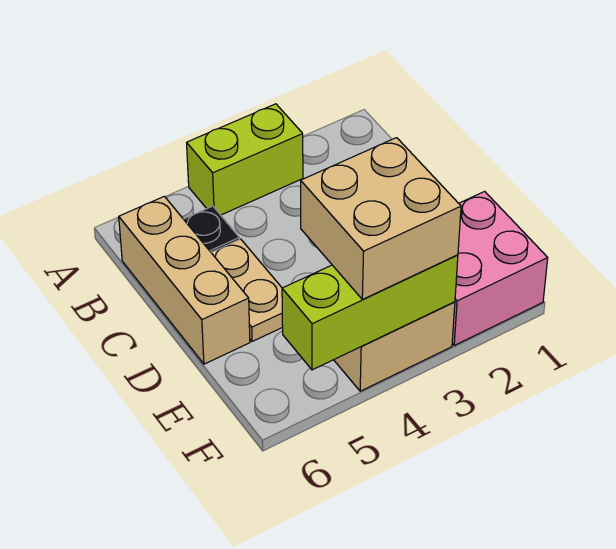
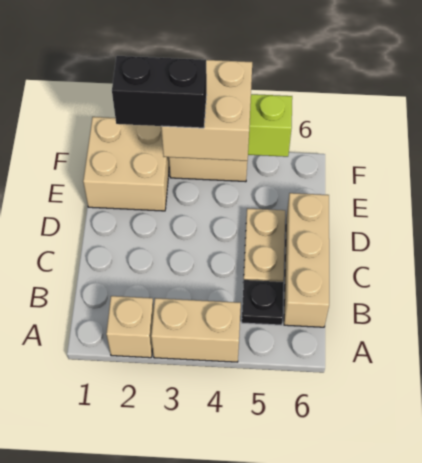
none -> tan brick A2 level 1
lime brick A3:A4 level 1 -> tan brick A3:A4 level 1
pink brick E1:F2 level 1 -> tan brick E1:F2 level 1
none -> black brick E2:E3 level 4

